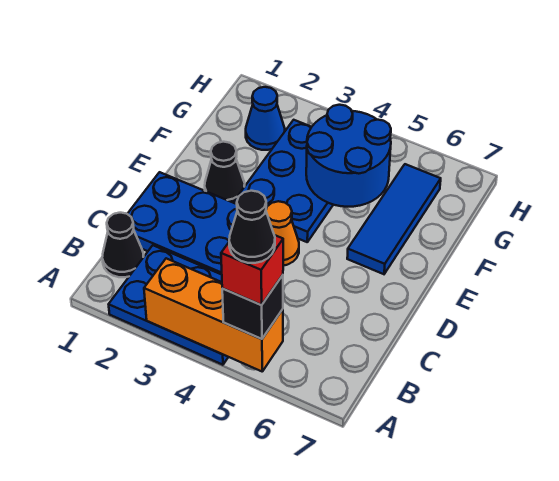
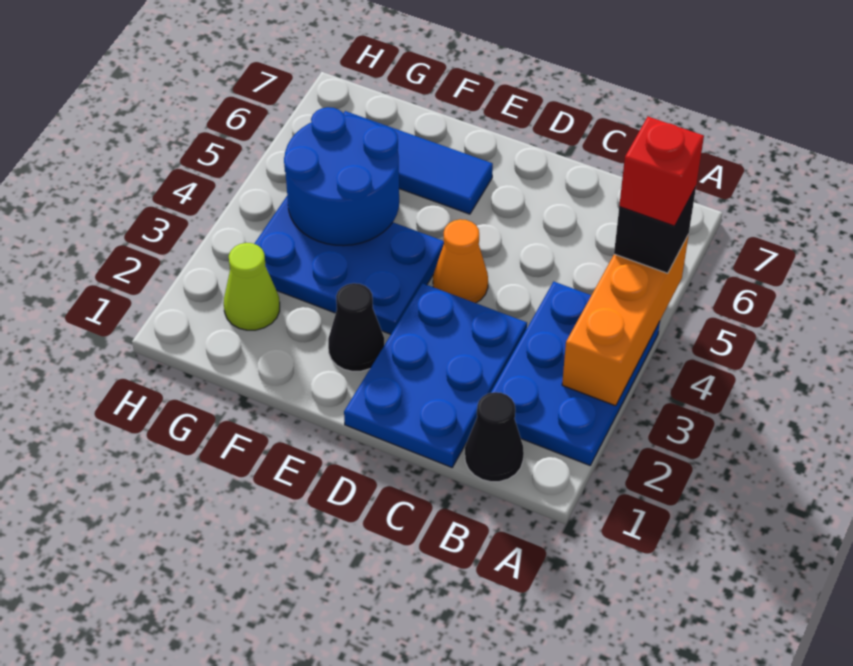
black cone A5 level 5 -> none
blue cone G2 level 1 -> lime cone G2 level 1

